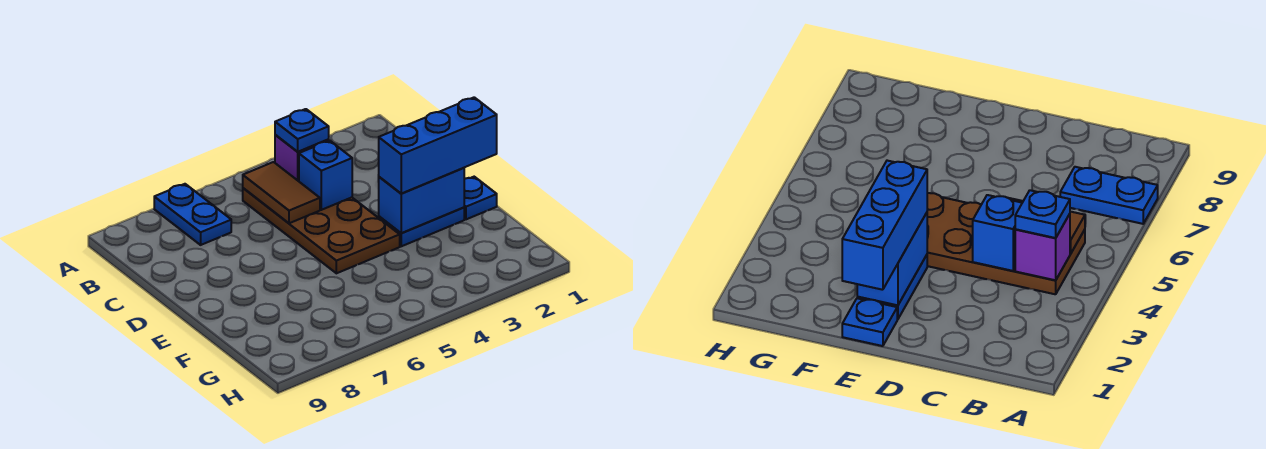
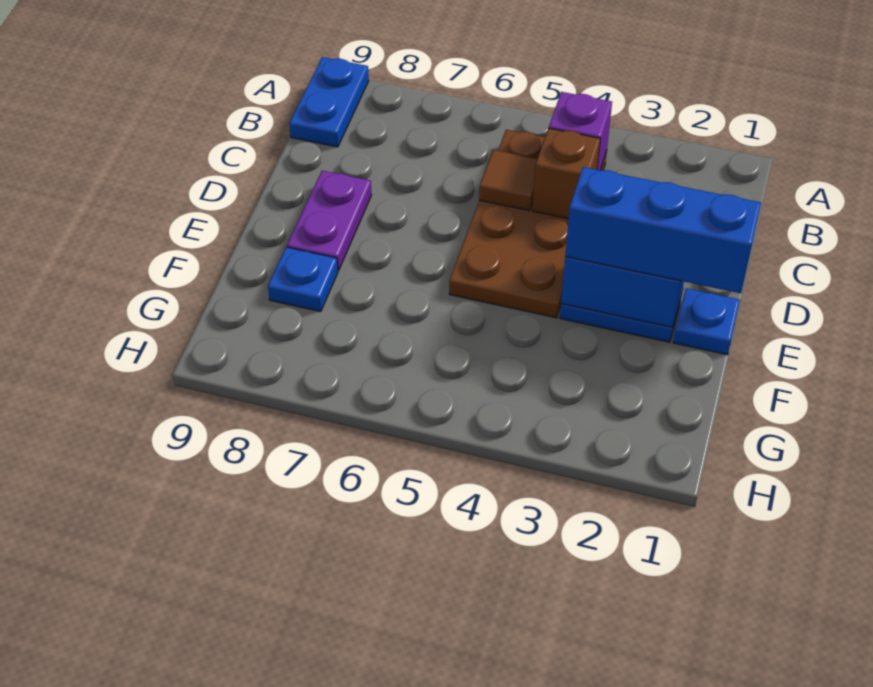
blue plate A7:B7 level 1 -> blue plate A9:B9 level 1
blue plate B4 level 3 -> blue plate F8 level 1
brown tile B5:C5 level 2 -> brown tile C5 level 2
blue brick C4 level 2 -> brown brick C4 level 2
none -> purple plate D8:E8 level 1

